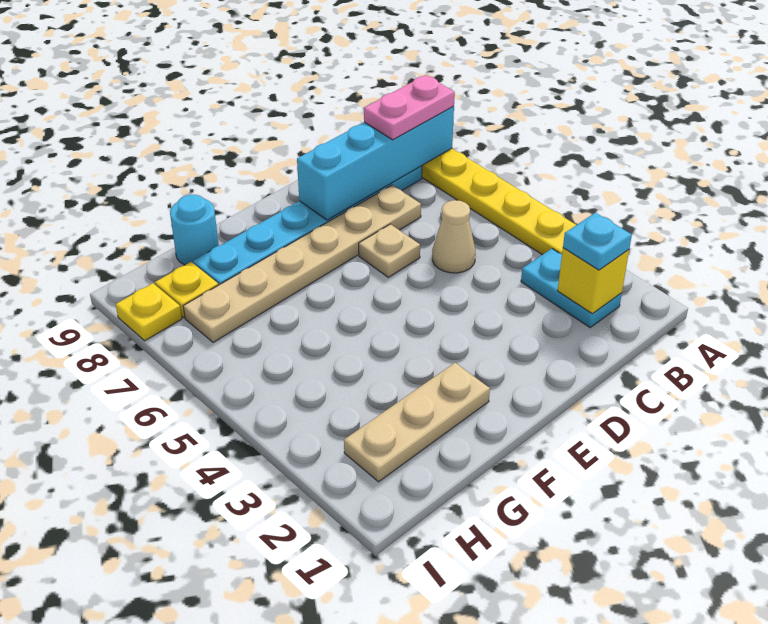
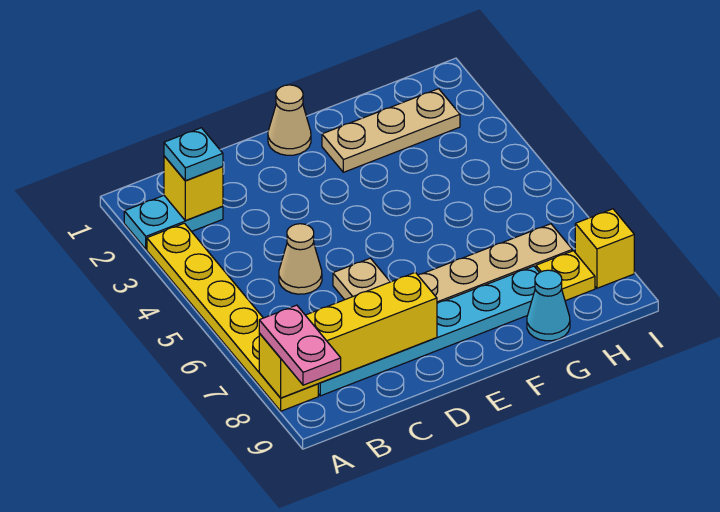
cyan brick A8:D8 level 2 -> yellow brick A8:D8 level 2
pink plate A8:B8 level 3 -> pink plate A8:A9 level 3
cyan plate B2:B3 level 1 -> cyan plate A2:B2 level 1
none -> tan cone E1 level 1
cyan round brick G9 level 1 -> cyan cone G9 level 1
yellow plate I8 level 1 -> yellow brick I8 level 1

